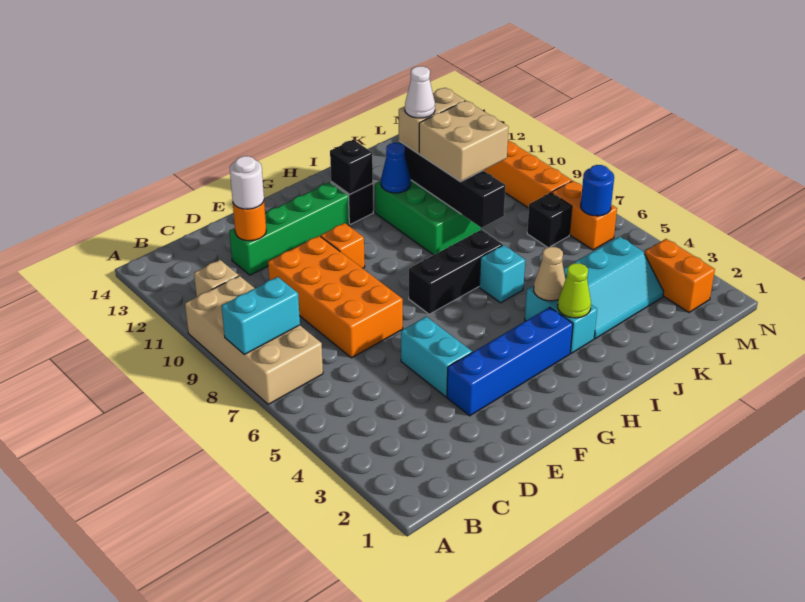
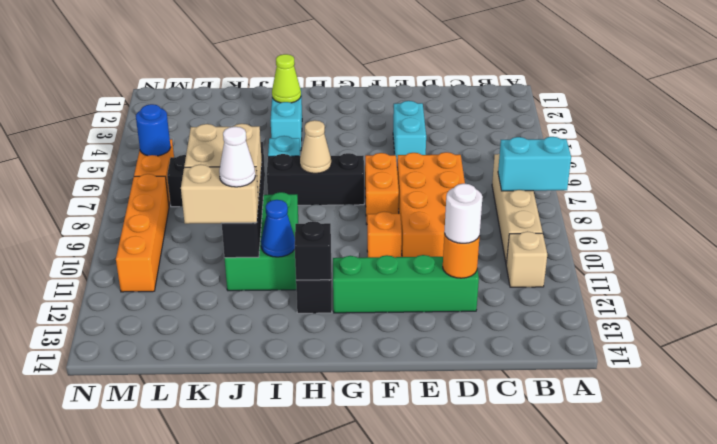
tan brick A7:B10 level 1 -> tan brick B7:B10 level 1
blue brick E3:H3 level 1 -> none
tan cone I4 level 2 -> tan cone H7 level 2
cyan slope J3:L4 level 1 top 4 -> none
orange brick M2:M3 level 1 -> orange brick F7:F8 level 1

